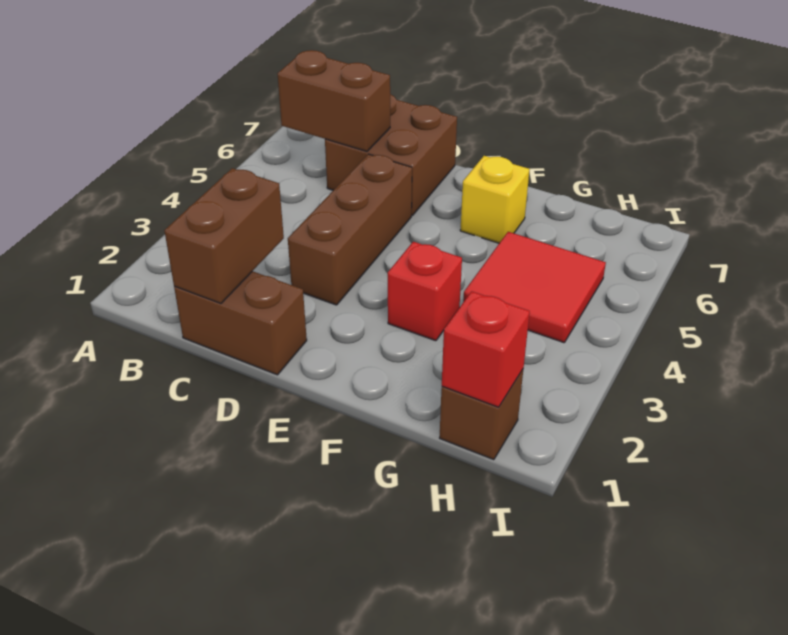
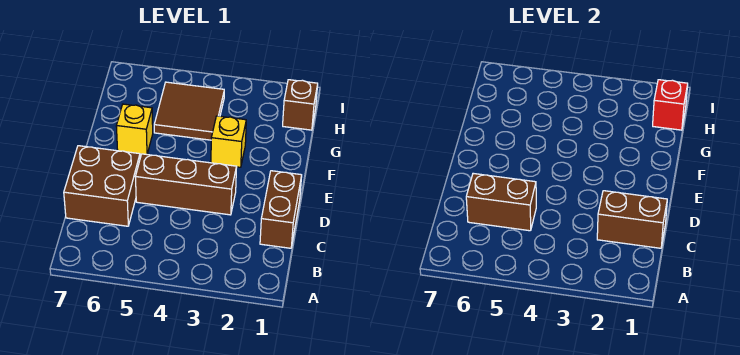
brown brick B6:C6 level 2 -> brown brick C5:C6 level 2
red brick F3 level 1 -> yellow brick F3 level 1
red tile G4:H5 level 1 -> brown tile G4:H5 level 1

